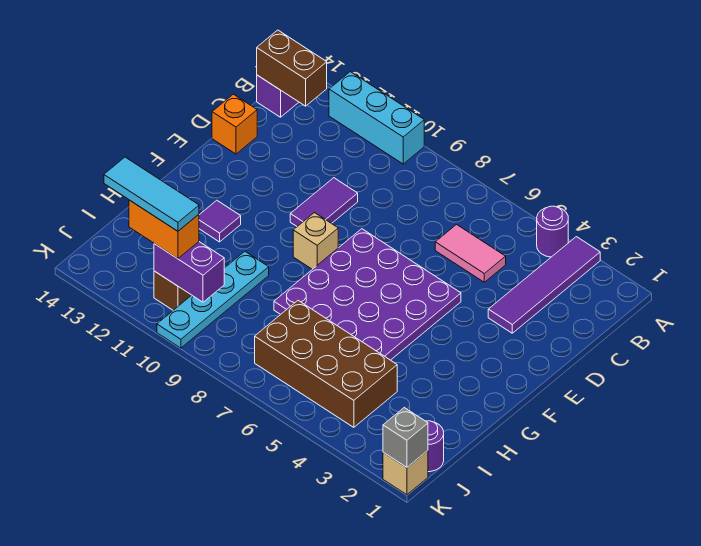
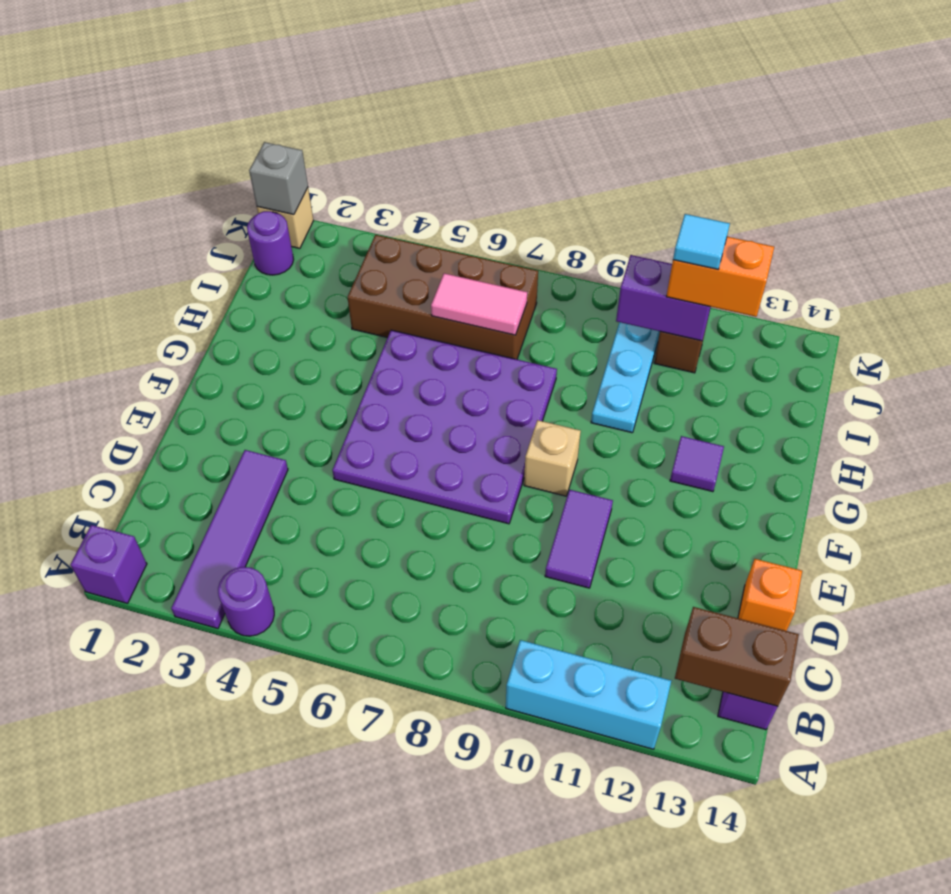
none -> purple brick A1 level 1
pink tile C5:C6 level 1 -> pink tile I6:I7 level 2
cyan tile J11:J13 level 4 -> cyan tile J11 level 4

